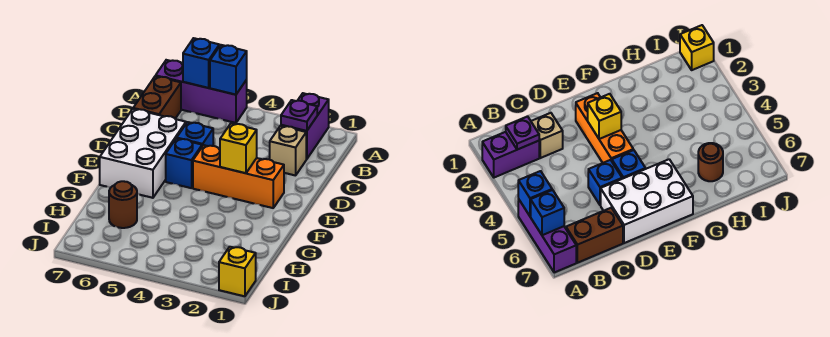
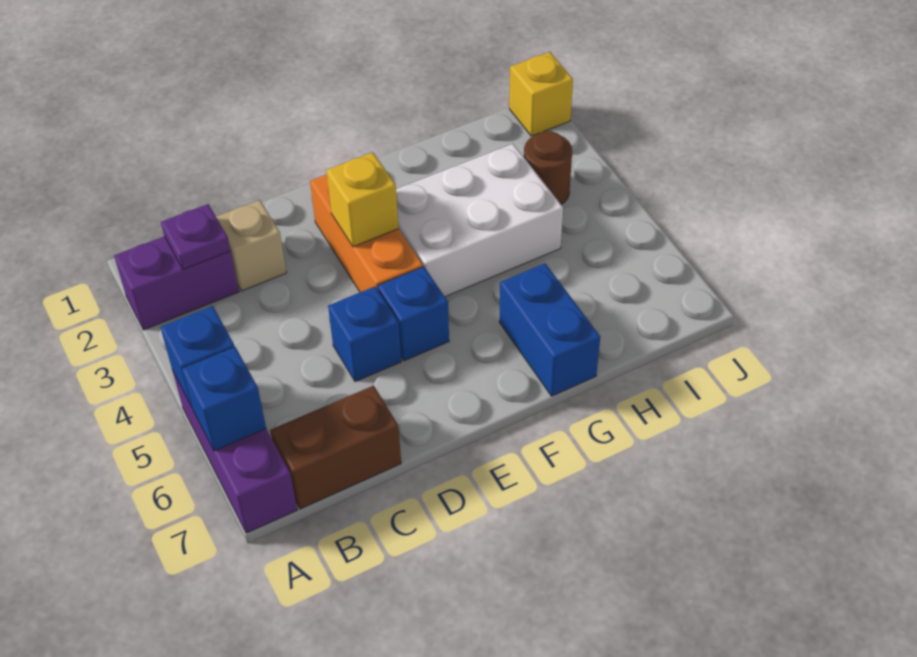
white brick D6:F7 level 1 -> white brick F3:H4 level 1
none -> blue brick G6:G7 level 1
brown round brick H6 level 1 -> brown round brick I3 level 1

